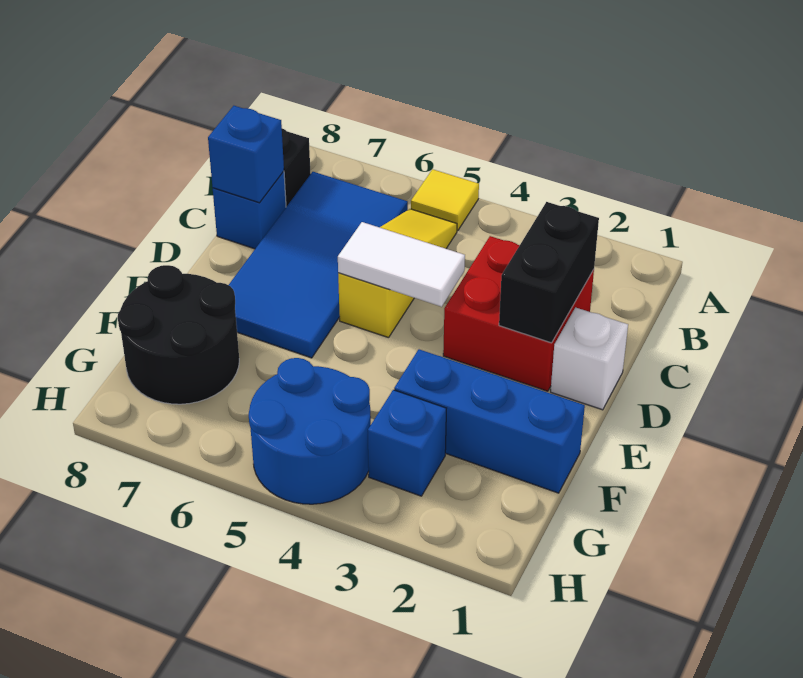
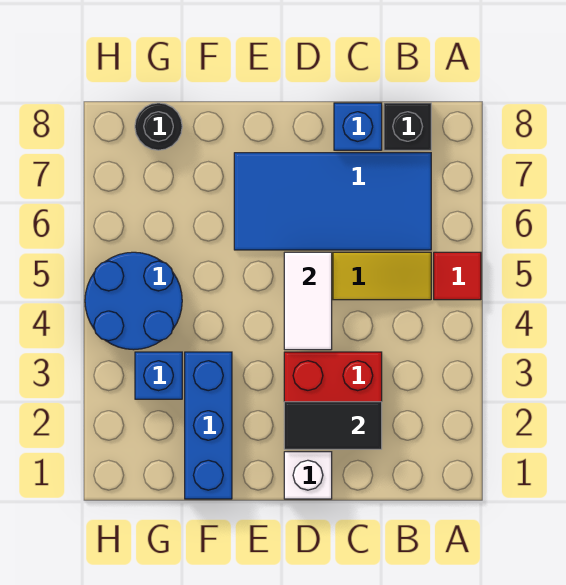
yellow tile A5 level 1 -> red tile A5 level 1
black brick C2:D2 level 2 -> black tile C2:D2 level 2
blue brick C8 level 2 -> none
black round brick F7:G8 level 1 -> black round brick G8 level 1

